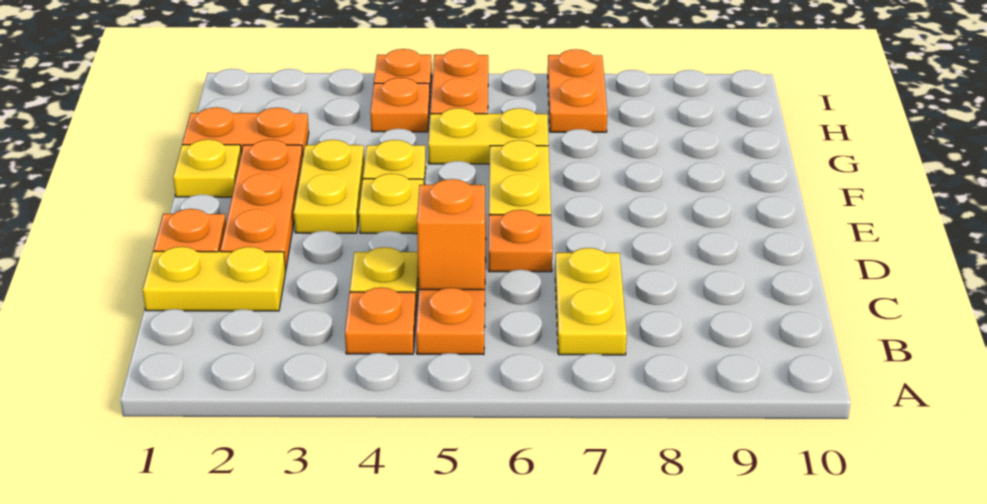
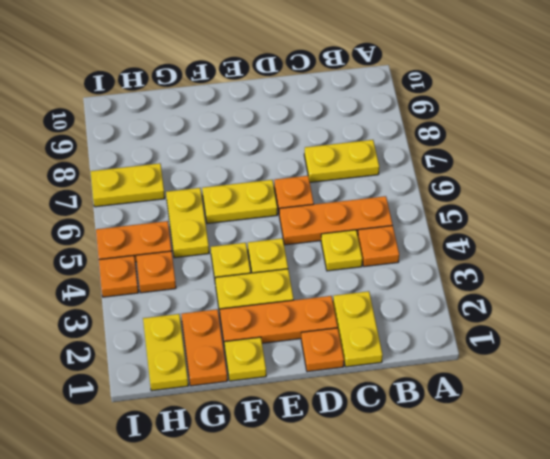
orange brick C5 level 2 -> none
none -> yellow plate H1:H2 level 1
orange plate H7:I7 level 1 -> yellow plate H7:I7 level 1

